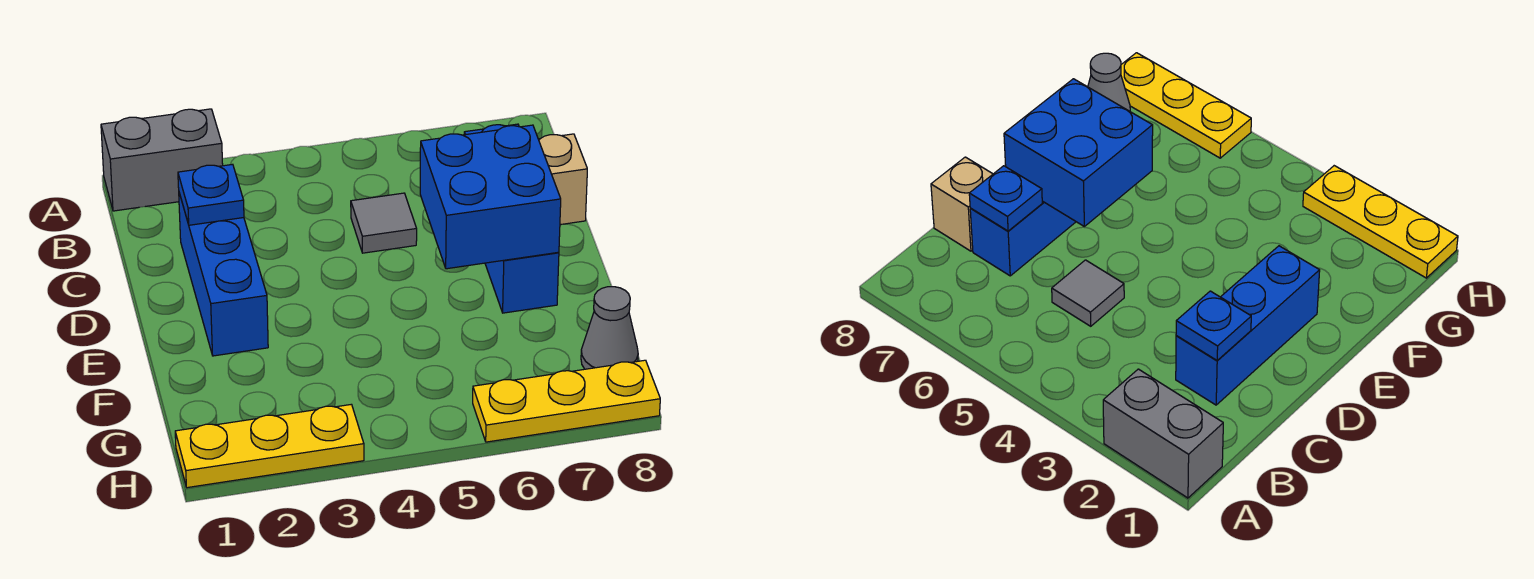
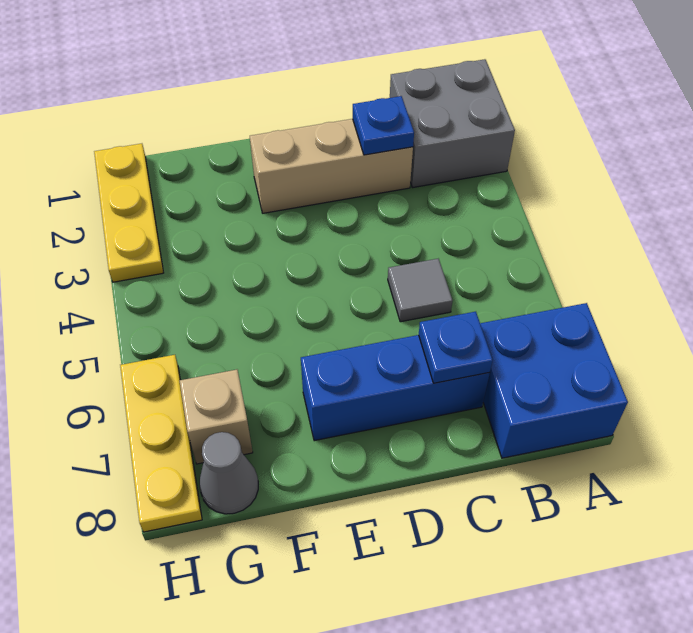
grey brick A1:A2 level 1 -> grey brick A1:B2 level 1
blue brick C2:E2 level 1 -> tan brick C2:E2 level 1
tan brick C8 level 1 -> tan brick G7 level 1
blue brick D6:E7 level 2 -> blue brick A7:B8 level 1

